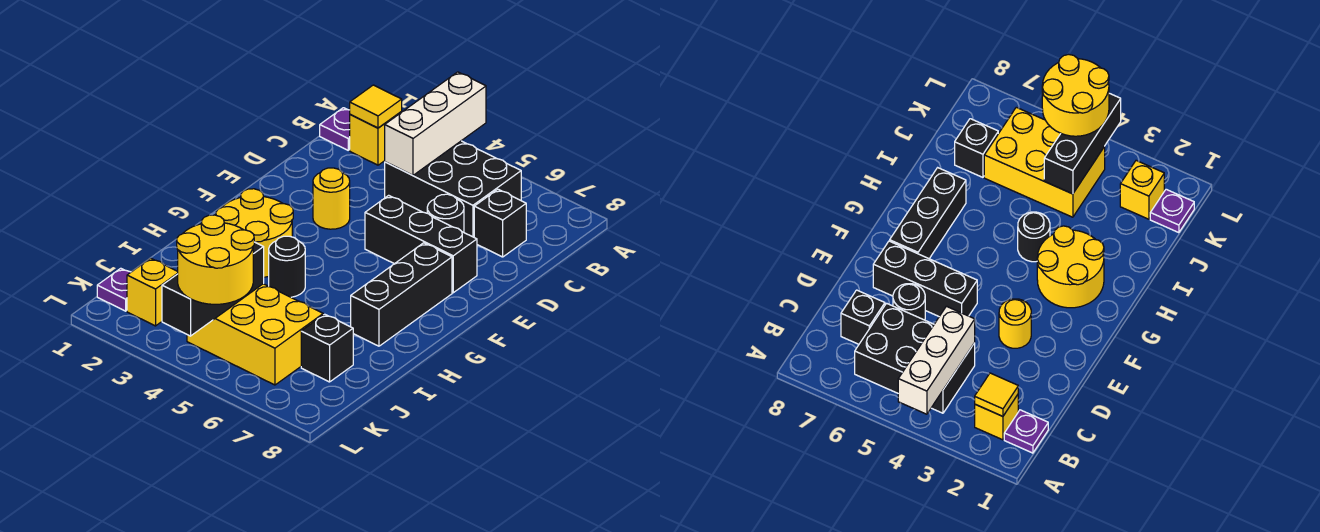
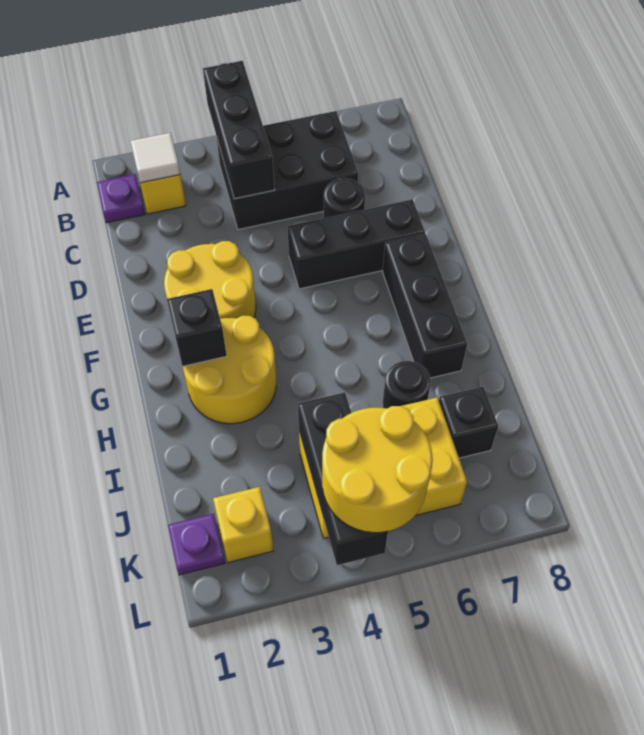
white brick A4:C4 level 2 -> black brick A4:C4 level 2
yellow tile B2 level 2 -> white tile B2 level 2
black brick C7 level 1 -> black brick G2 level 2
yellow round brick E3 level 1 -> yellow round brick E2:F3 level 1
black round brick H4 level 1 -> black round brick I6 level 1

